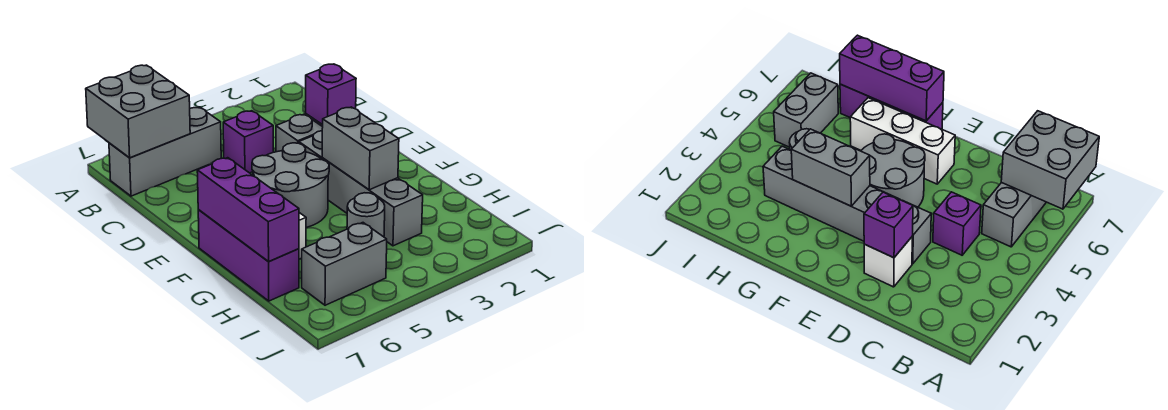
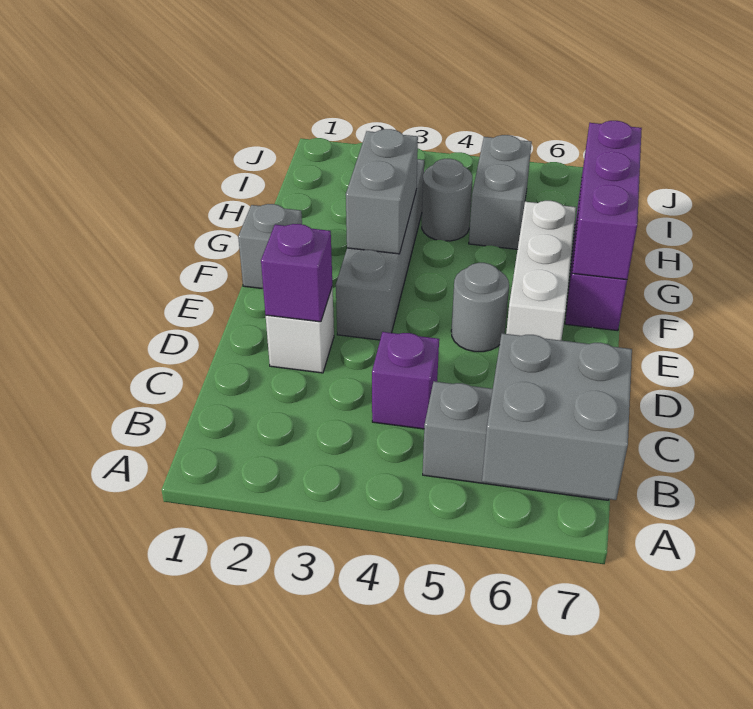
grey brick D3 level 1 -> grey brick F1 level 1
grey round brick E4:F5 level 1 -> grey round brick E5 level 1
grey brick I5:I6 level 1 -> grey brick H5:I5 level 1

